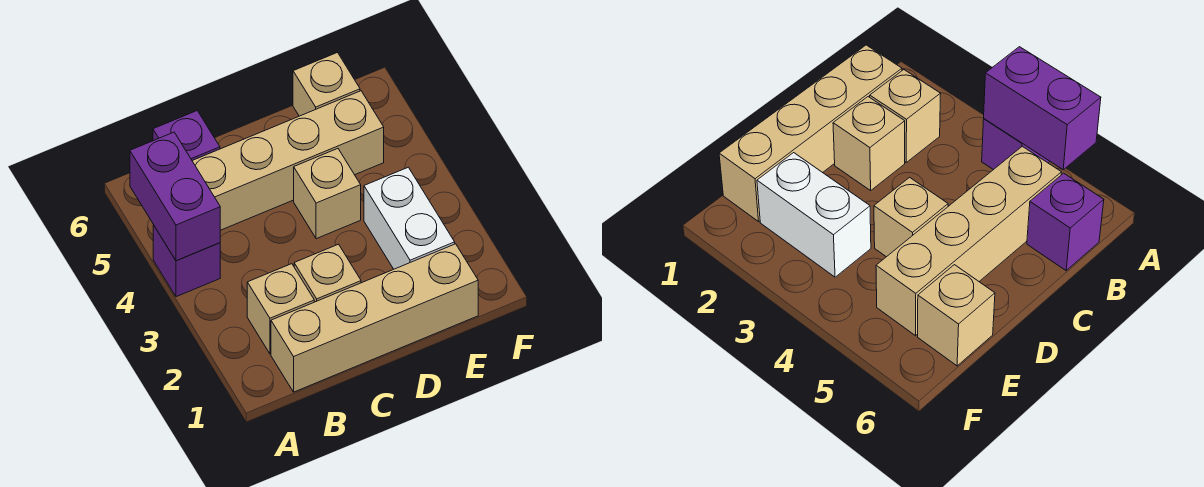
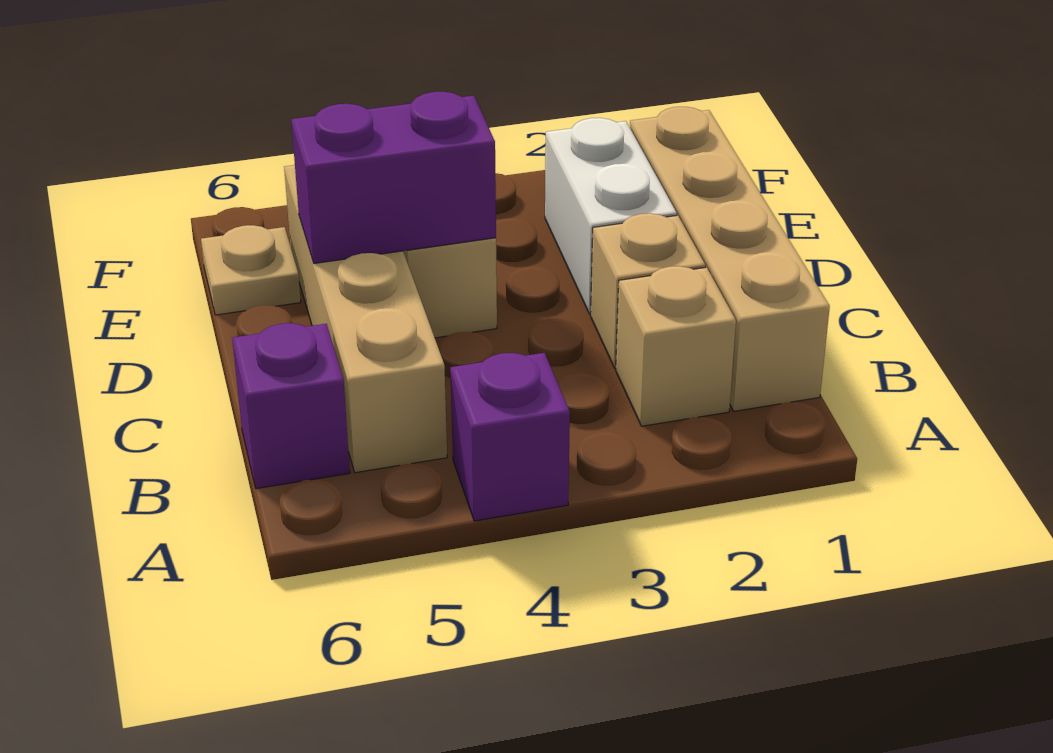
purple brick A4:A5 level 2 -> purple brick D4:D5 level 2
white brick E2:E3 level 1 -> white brick D2:E2 level 1
tan brick E6 level 1 -> tan plate E6 level 1

